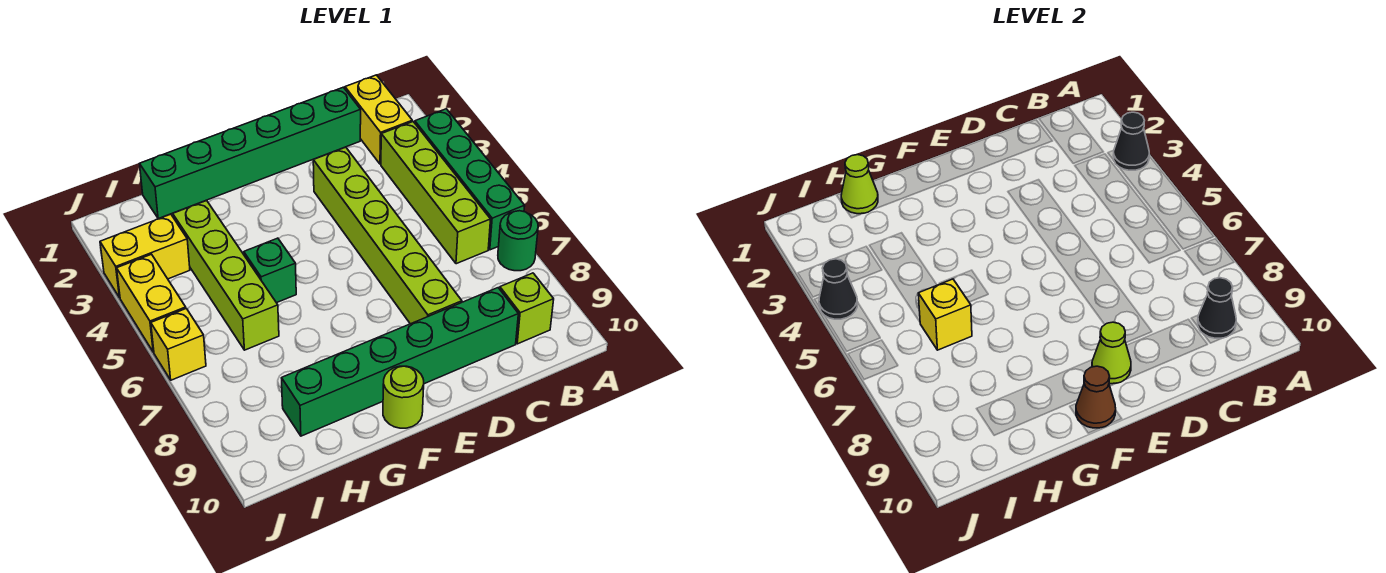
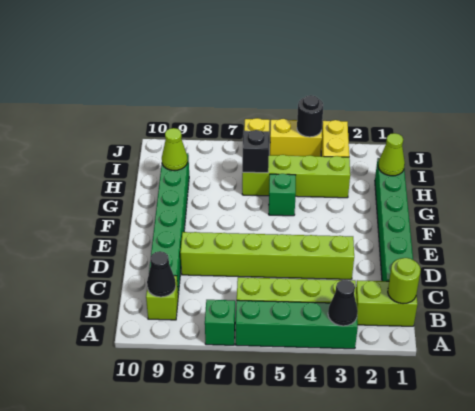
green round brick A7 level 1 -> green brick A7 level 1
yellow brick B1:B2 level 1 -> lime brick B1:B2 level 1
lime cone E9 level 2 -> lime cone H9 level 2
lime round brick F10 level 1 -> lime round brick B1 level 2
brown cone F10 level 2 -> none
yellow brick H6 level 2 -> black brick H6 level 2
black cone J4 level 2 -> black round brick J4 level 2

